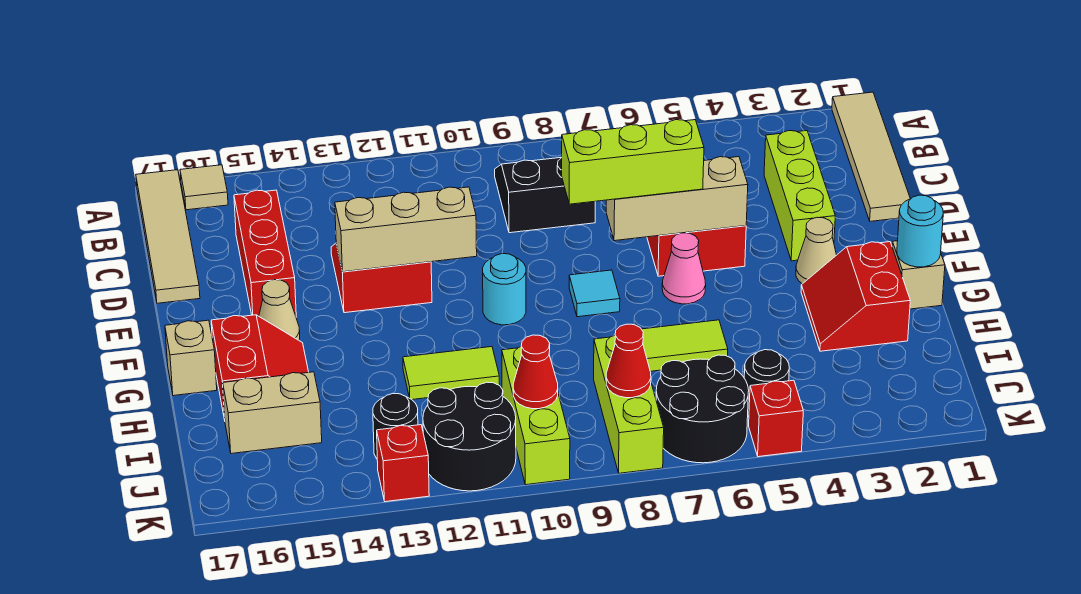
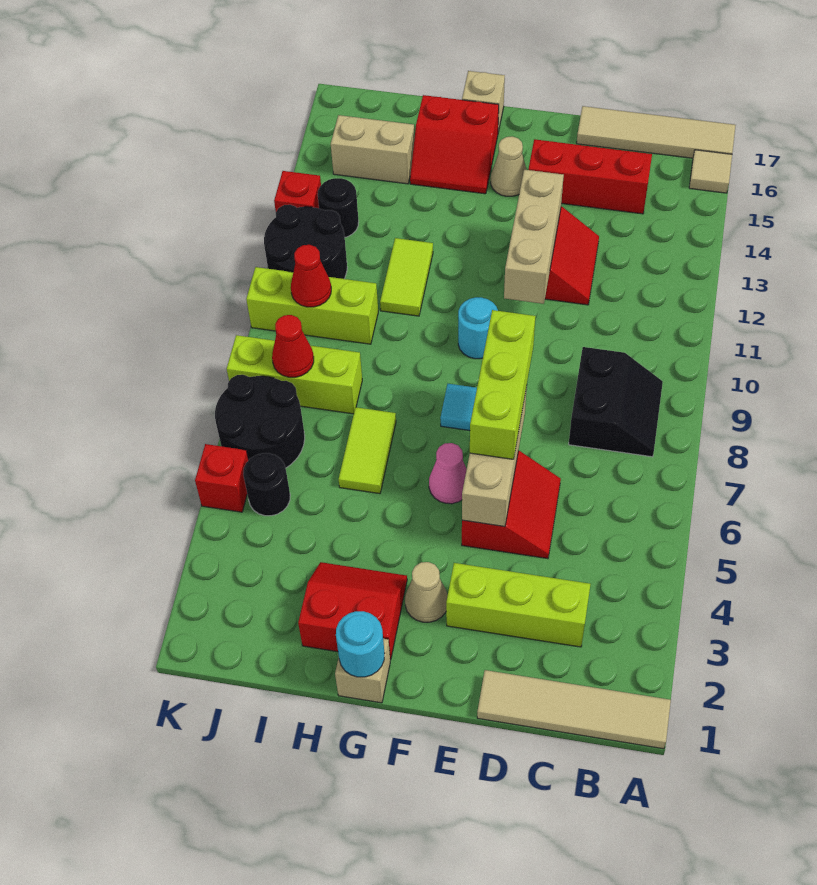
tan brick I15:I16 level 1 -> tan brick I15:J15 level 1

